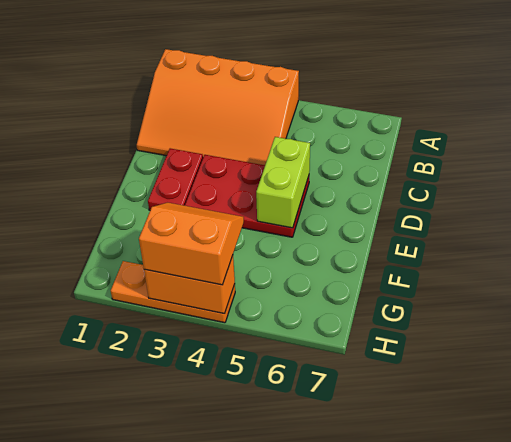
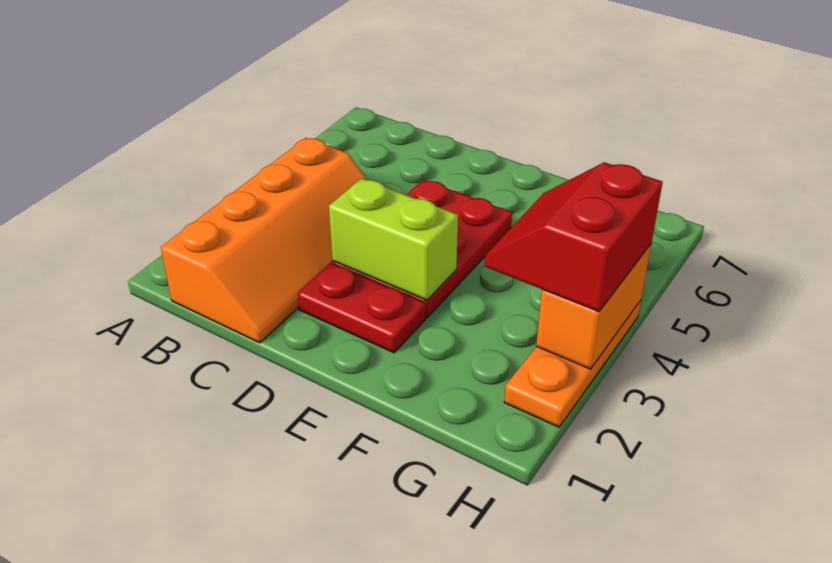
orange slope A1:C4 level 1 top A -> orange slope B1:C4 level 1 top B
lime brick D5:E5 level 2 -> lime brick D3:E3 level 2
orange slope G3:H4 level 3 top H -> red slope G3:H4 level 3 top H

